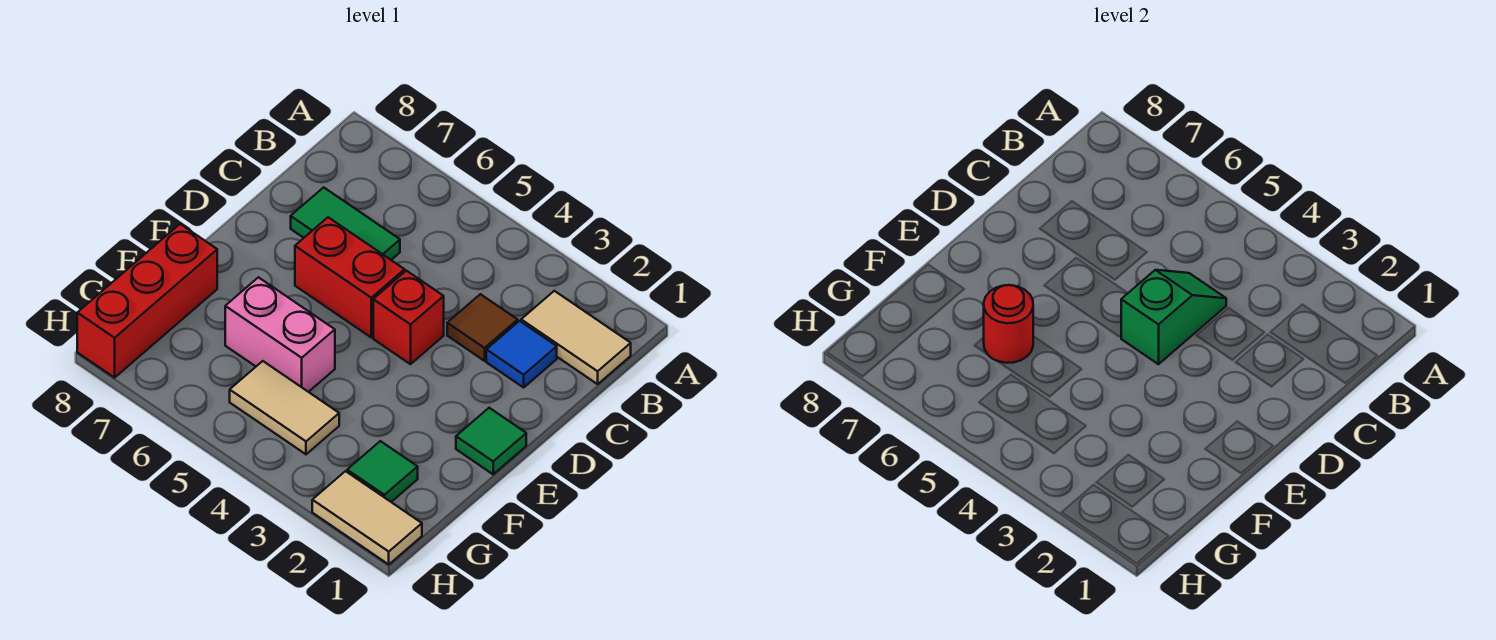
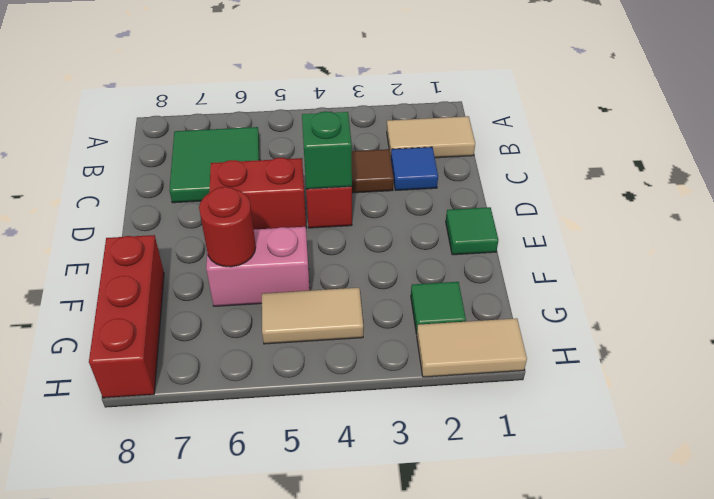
green tile C6:C7 level 1 -> green tile B6:C7 level 1

